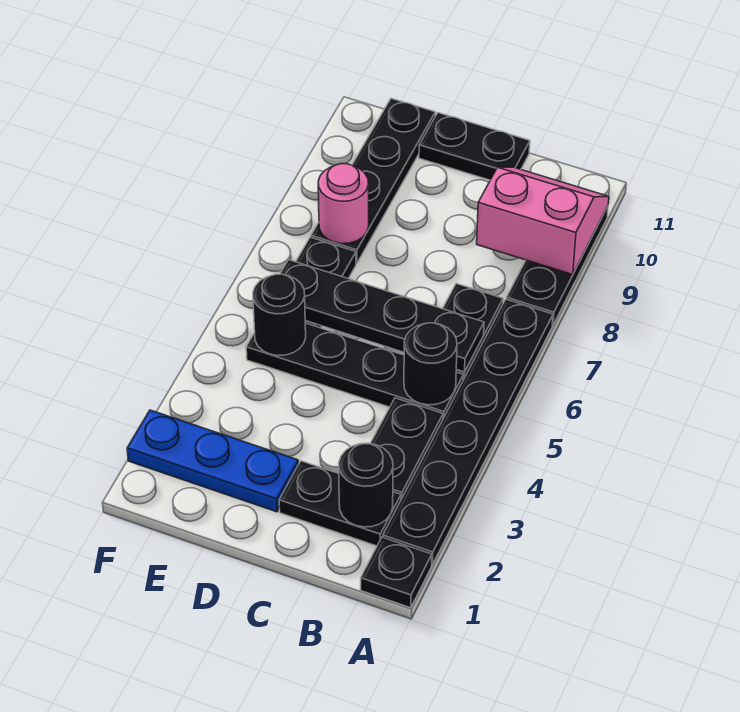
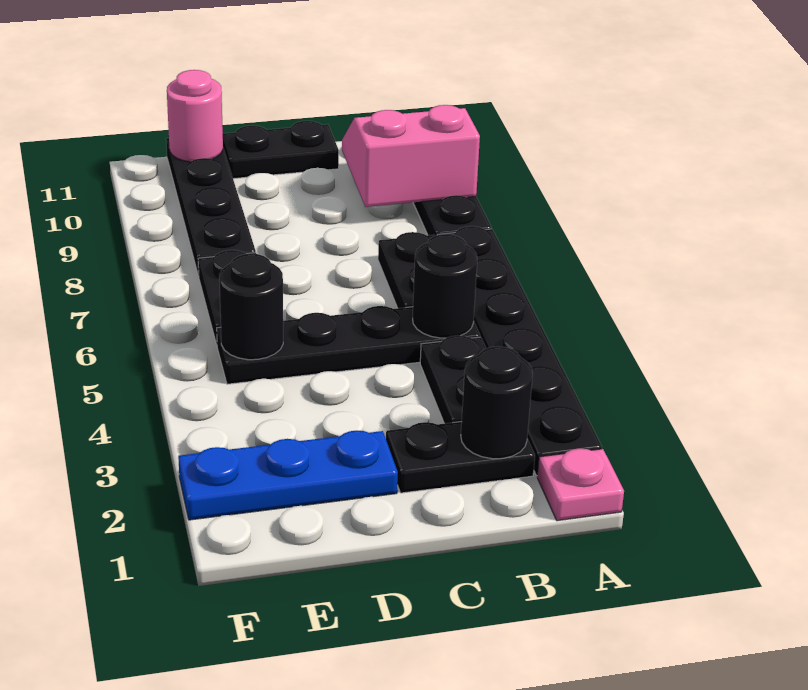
black plate A1 level 1 -> pink plate A1 level 1
black plate B6:E6 level 2 -> none
pink round brick E8 level 2 -> pink round brick E11 level 2

